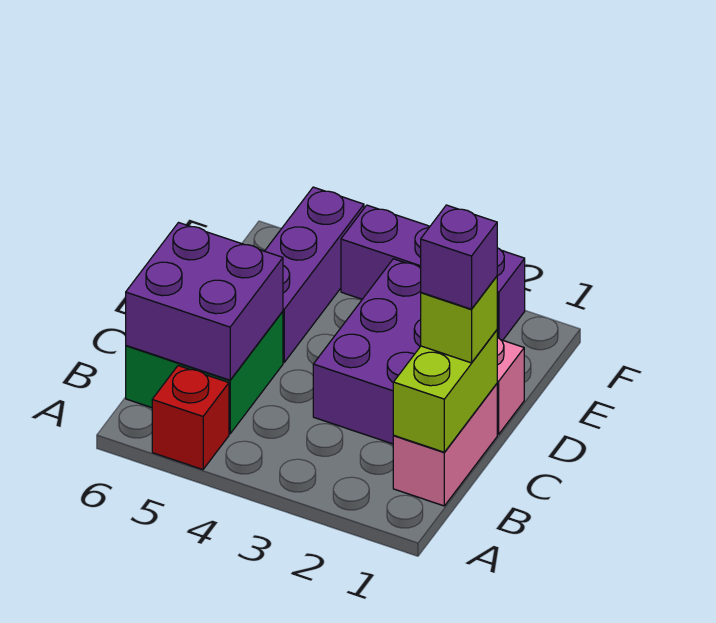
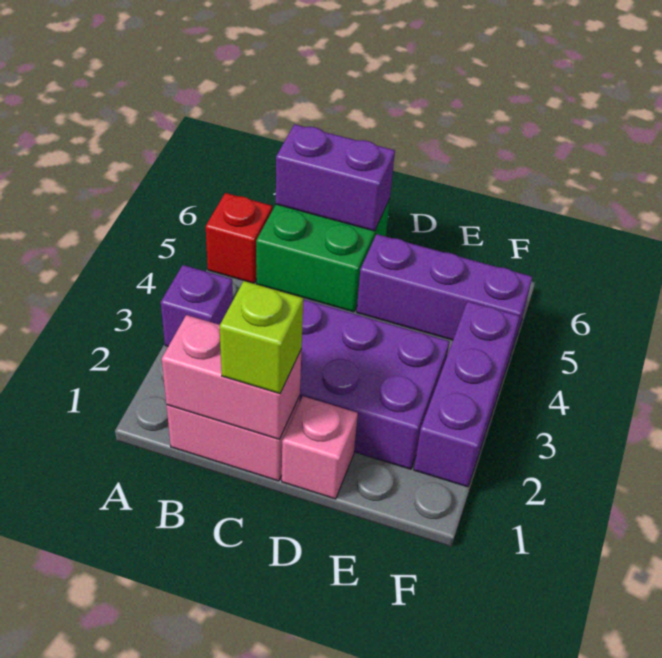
lime brick B1:C1 level 2 -> pink brick B1:C1 level 2
purple brick B5:C6 level 2 -> purple brick B6:C6 level 2
purple brick C1 level 4 -> purple brick A3 level 1

